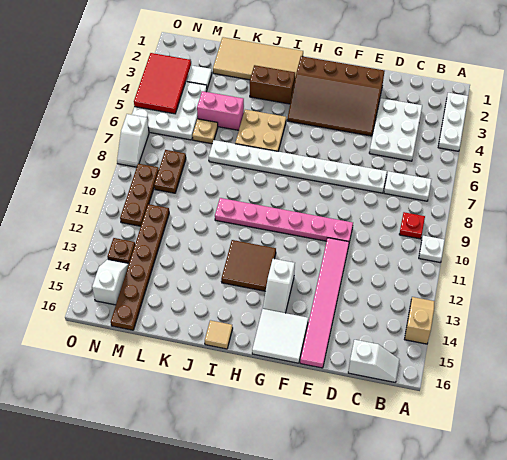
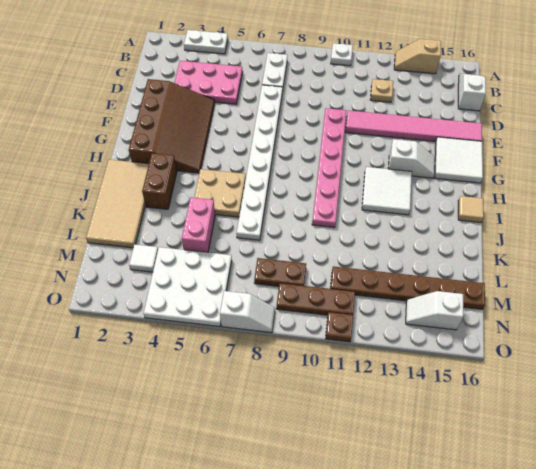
white plate A2:A4 level 1 -> white plate A3:A4 level 1
red plate B9 level 1 -> none
white plate C3:D5 level 1 -> pink plate C3:D5 level 1
brown tile H12:I13 level 1 -> white tile H12:I13 level 1
tan plate L6 level 1 -> tan plate C12 level 1
red tile N3:O5 level 2 -> none
brown plate N13 level 1 -> brown plate O11 level 1

